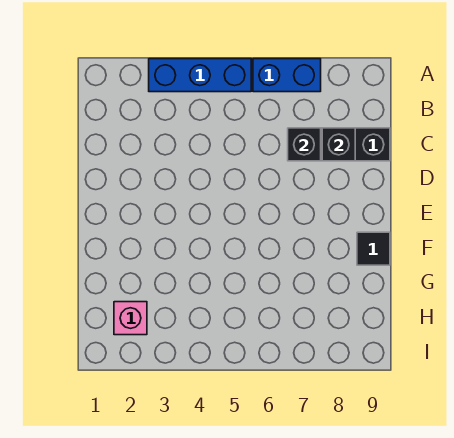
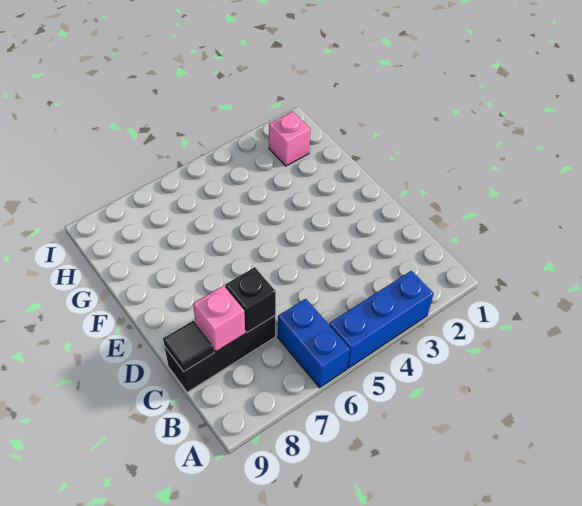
blue brick A6:A7 level 1 -> blue brick A6:B6 level 1
black brick C8 level 2 -> pink brick C8 level 2
black tile F9 level 1 -> black tile C9 level 2

